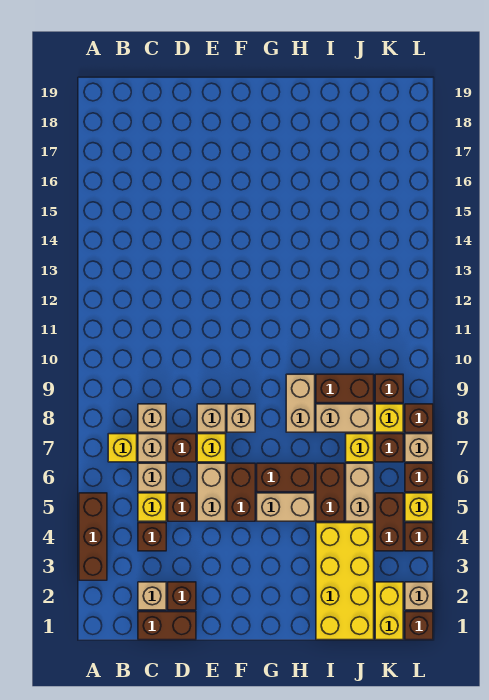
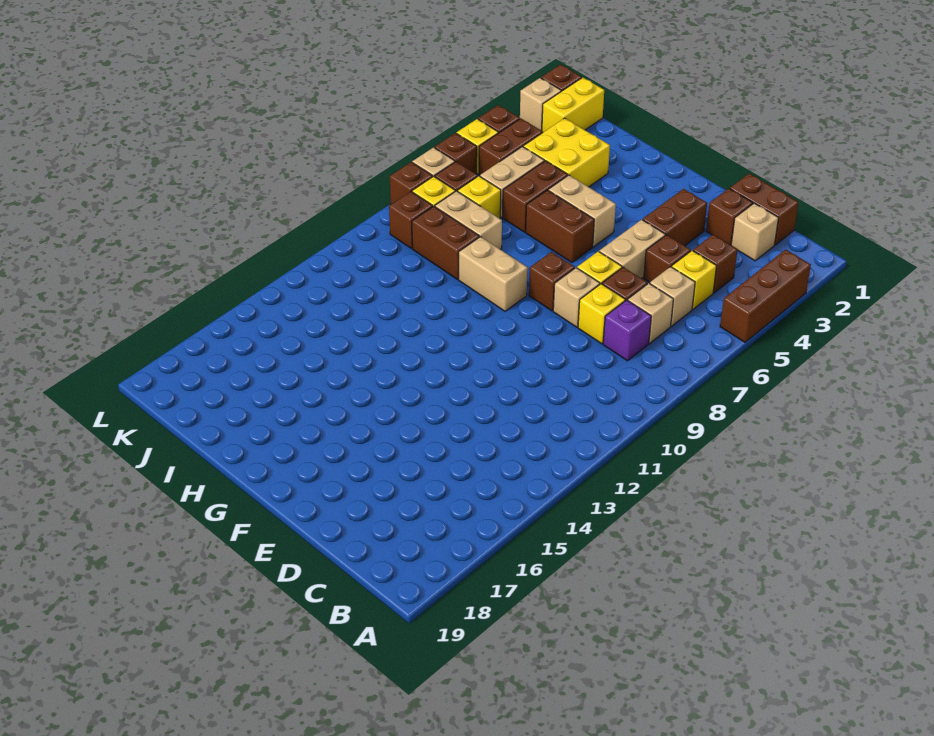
yellow brick B7 level 1 -> yellow brick D8 level 1
tan brick C8 level 1 -> purple brick C8 level 1
brown brick F5:F6 level 1 -> brown brick E3:E4 level 1
tan brick F8 level 1 -> brown brick F8 level 1
tan brick H8:H9 level 1 -> tan brick G9:H9 level 1
yellow brick I1:J4 level 1 -> yellow brick I3:J4 level 1

